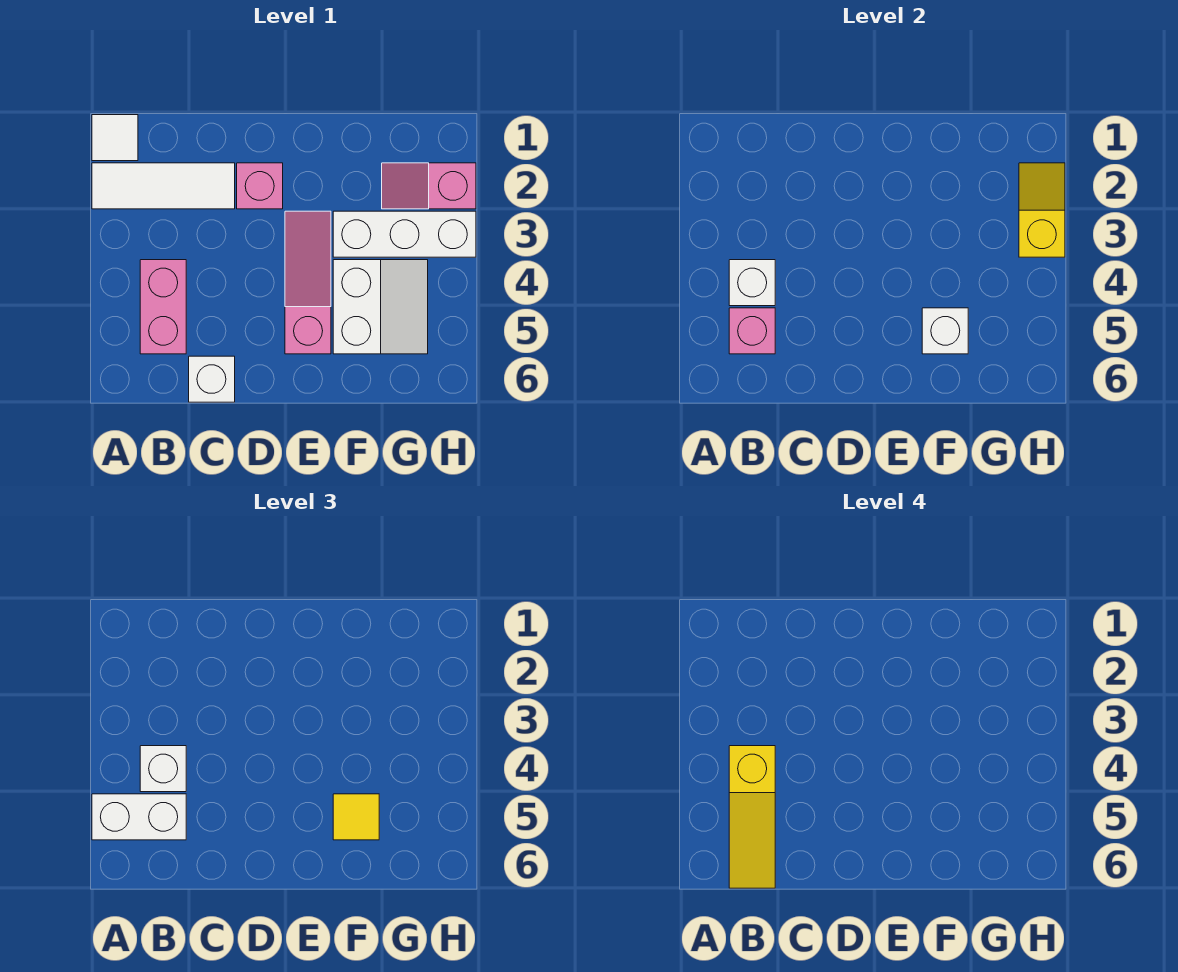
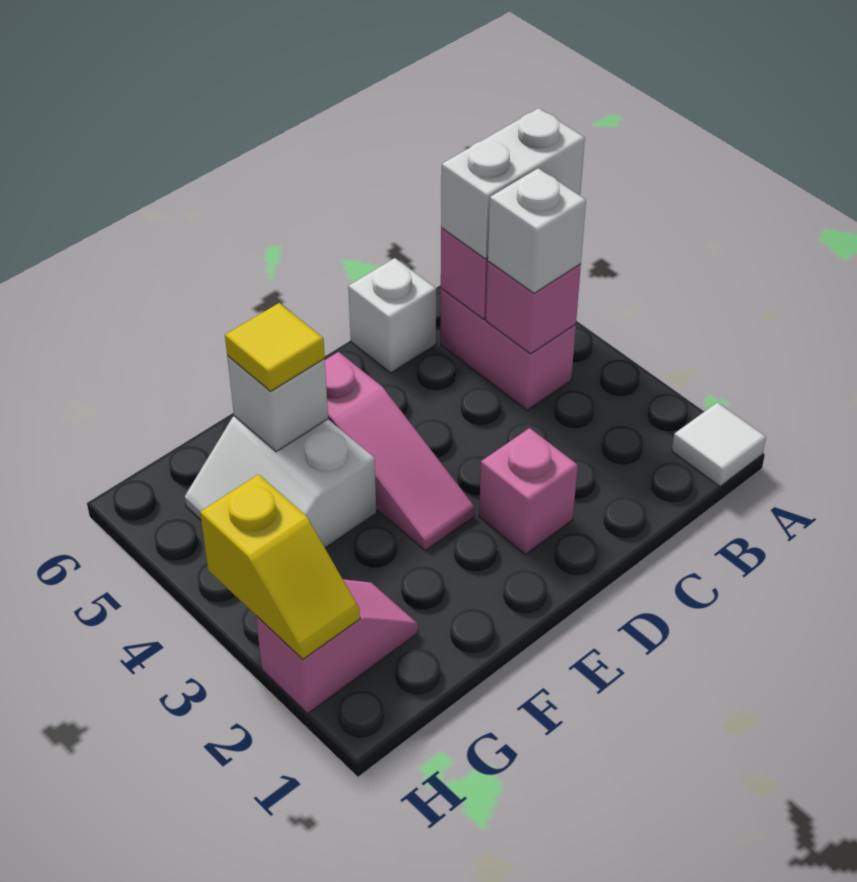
white tile A2:C2 level 1 -> none
white brick B4 level 2 -> pink brick B4 level 2
yellow slope B4:B6 level 4 top 4 -> none
white brick F3:H3 level 1 -> none

